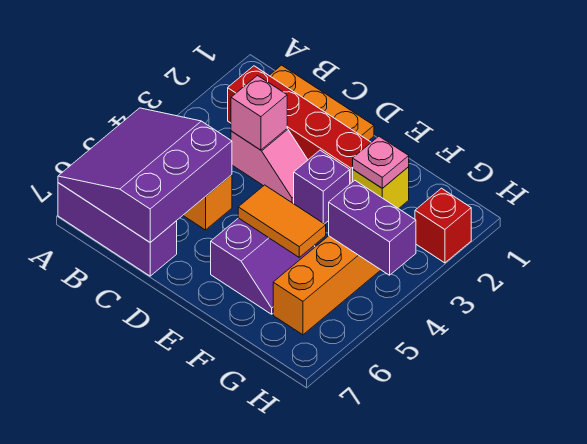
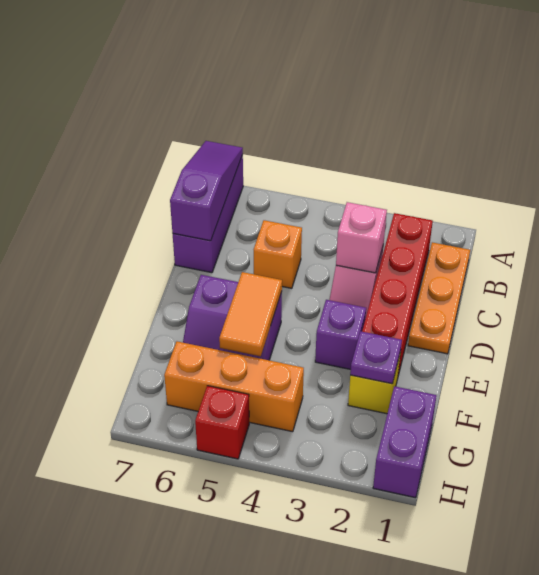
purple slope A5:C7 level 2 top C -> purple slope A7:C7 level 2 top C
pink plate F2 level 2 -> purple plate F2 level 2
purple brick G4:H4 level 2 -> purple brick G1:H1 level 1
red brick H2 level 1 -> red brick H5 level 1

